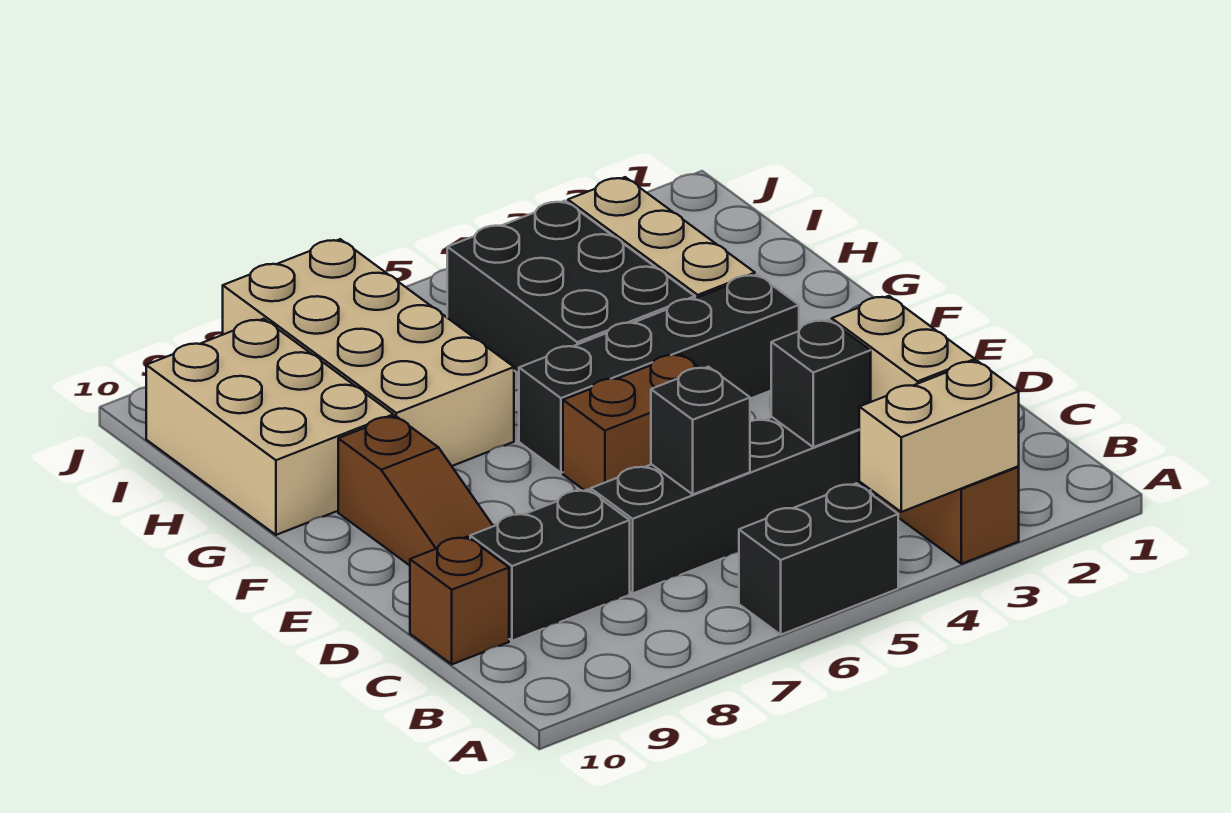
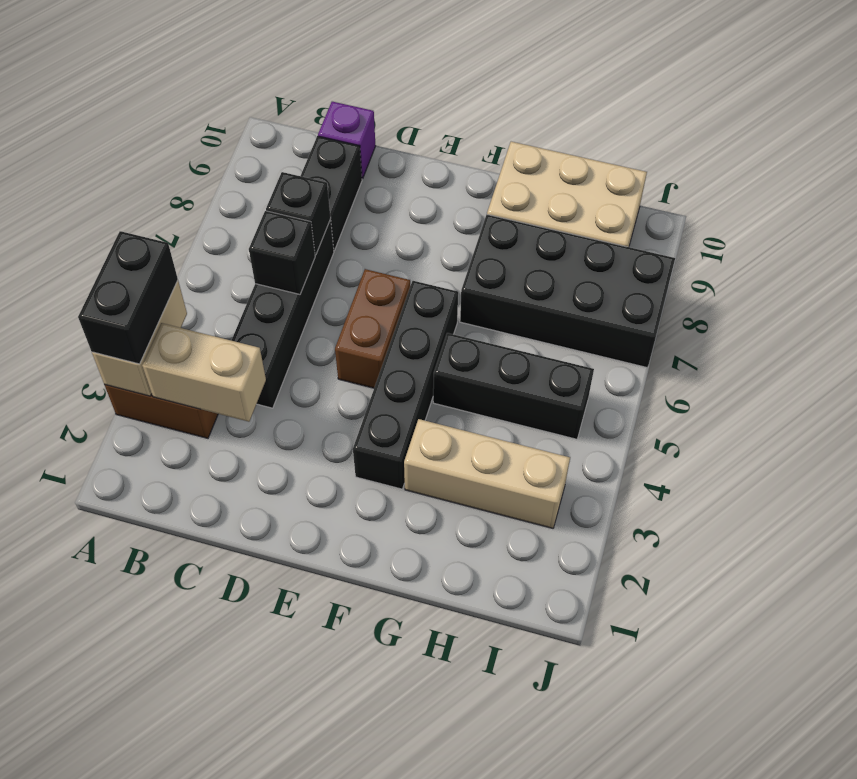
black brick A5:A6 level 1 -> black brick A3:A4 level 3
black brick C4 level 2 -> black brick C7 level 2
brown brick C10 level 1 -> purple brick C10 level 1
brown slope D9:F9 level 1 top F -> none
black brick G4:I5 level 1 -> black brick G5:I5 level 1
tan brick G7:J8 level 1 -> black brick G7:J8 level 1

